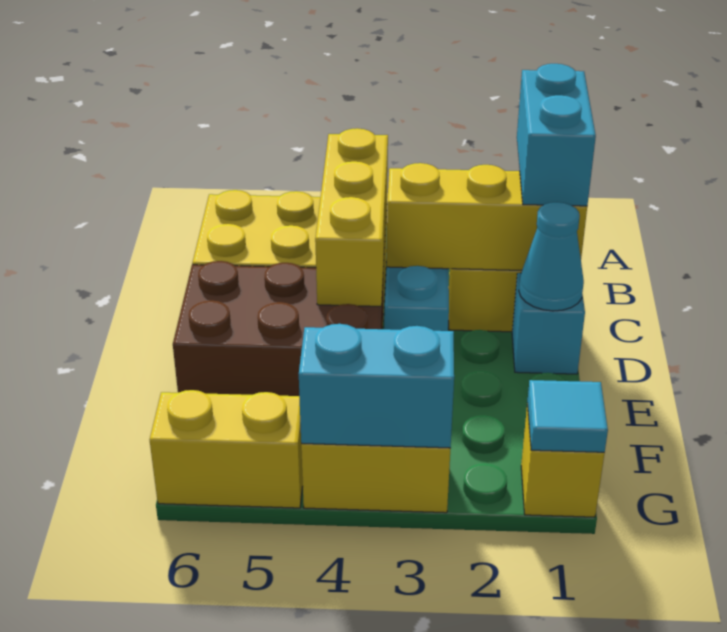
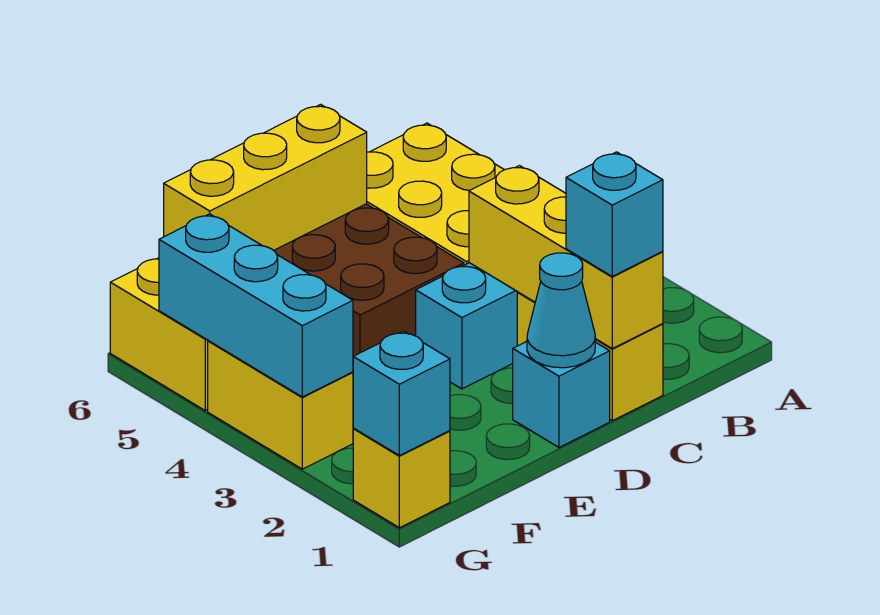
cyan brick B1:C1 level 3 -> cyan brick C1 level 3
yellow brick B4:D4 level 2 -> yellow brick D6:F6 level 2
cyan tile G1 level 2 -> cyan brick G1 level 2
cyan brick G3:G4 level 2 -> cyan brick G3:G5 level 2

